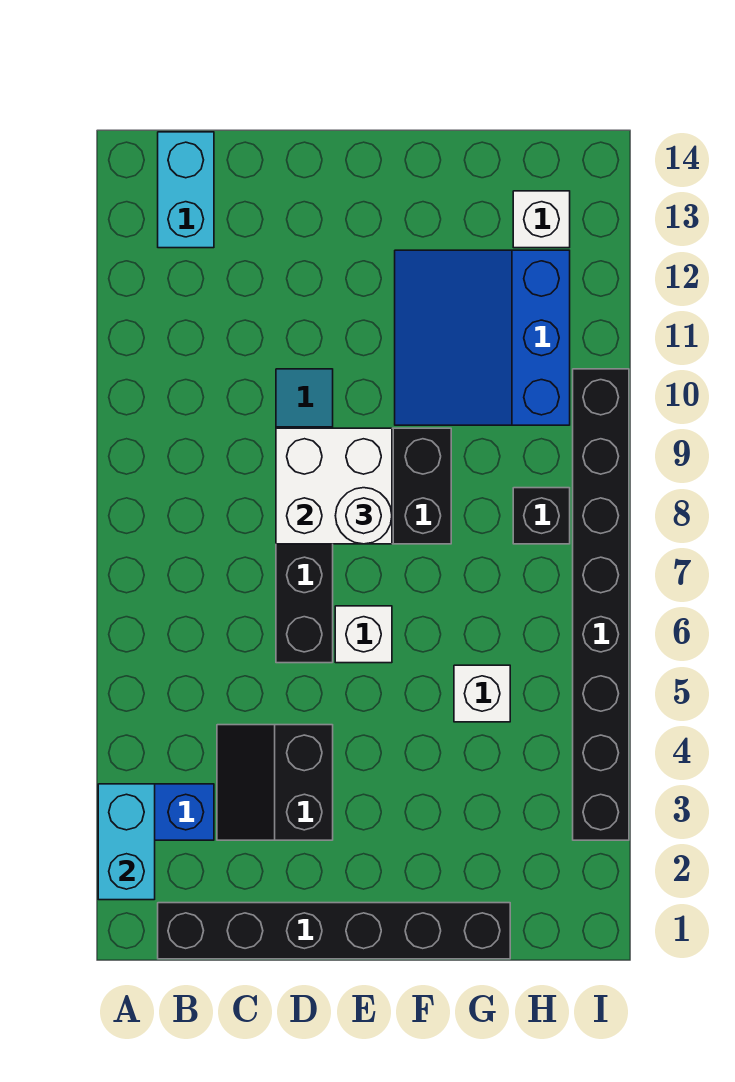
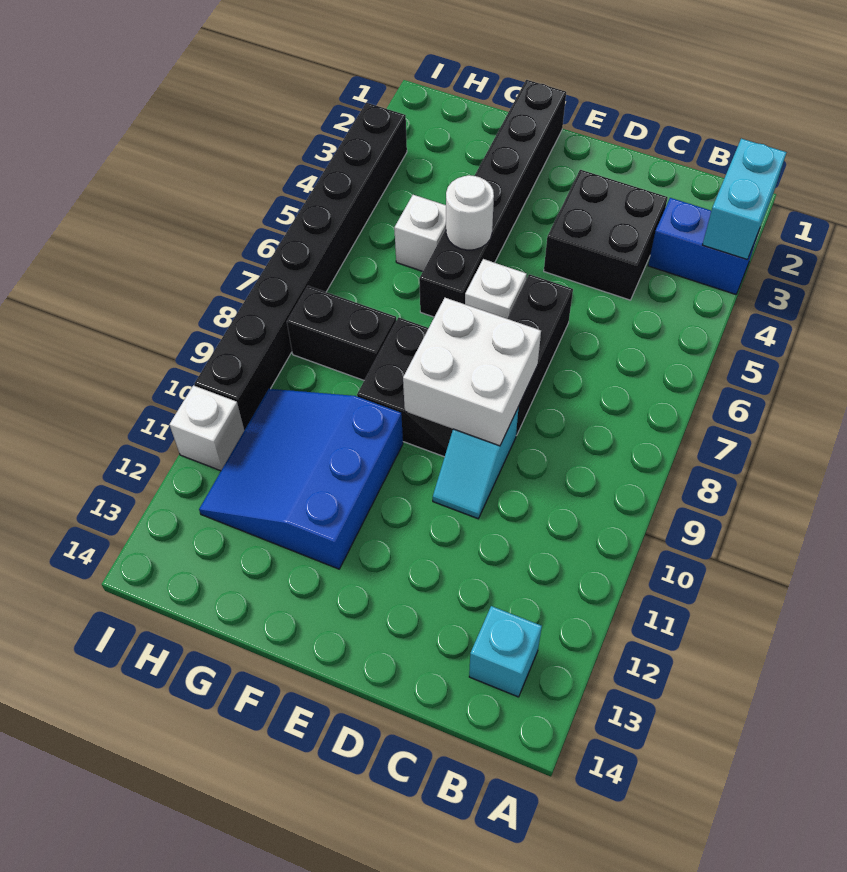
black brick B1:G1 level 1 -> black brick F1:F6 level 1
cyan brick B13:B14 level 1 -> cyan brick B13 level 1
black slope C3:D4 level 1 top D -> black brick C3:D4 level 1
white round brick E8 level 3 -> white round brick F5 level 2
blue slope F10:H12 level 1 top H -> blue slope F10:H12 level 1 top F
black brick H8 level 1 -> black brick G8:H8 level 1
white brick H13 level 1 -> white brick I11 level 1

